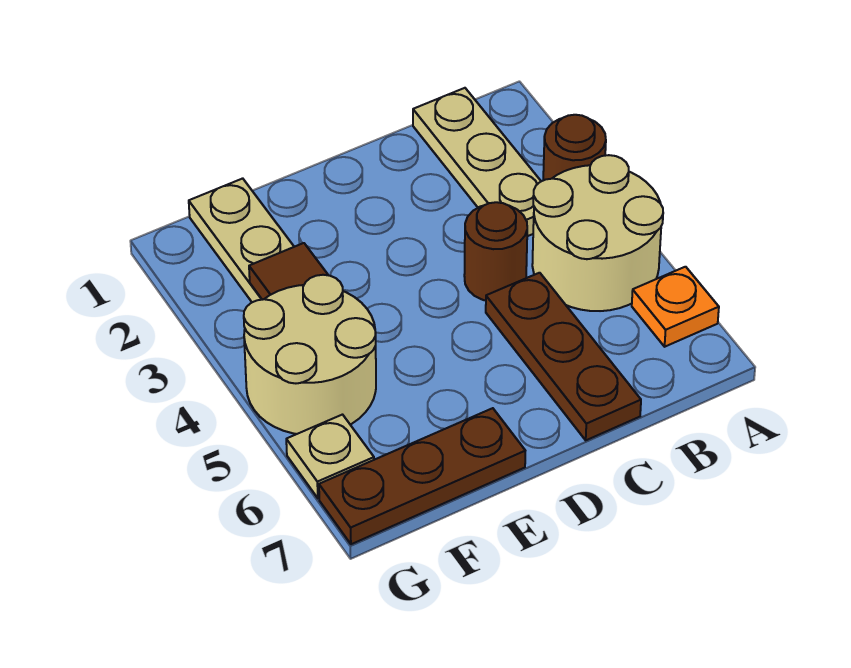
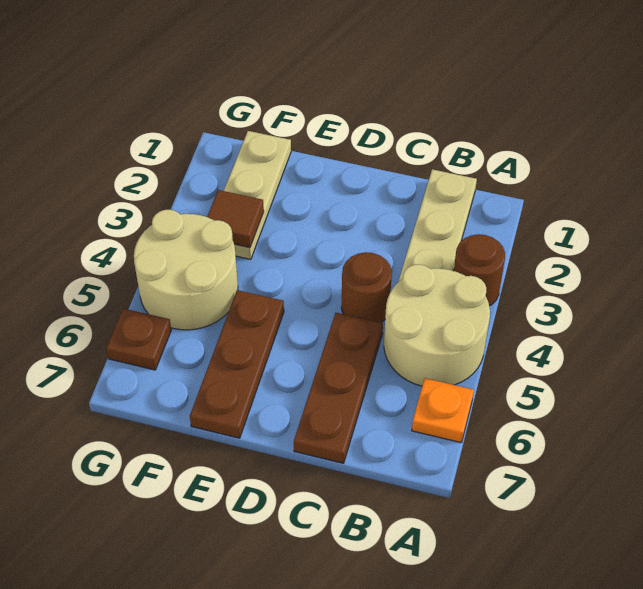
brown plate E7:G7 level 1 -> brown plate E5:E7 level 1
tan plate G6 level 1 -> brown plate G6 level 1

